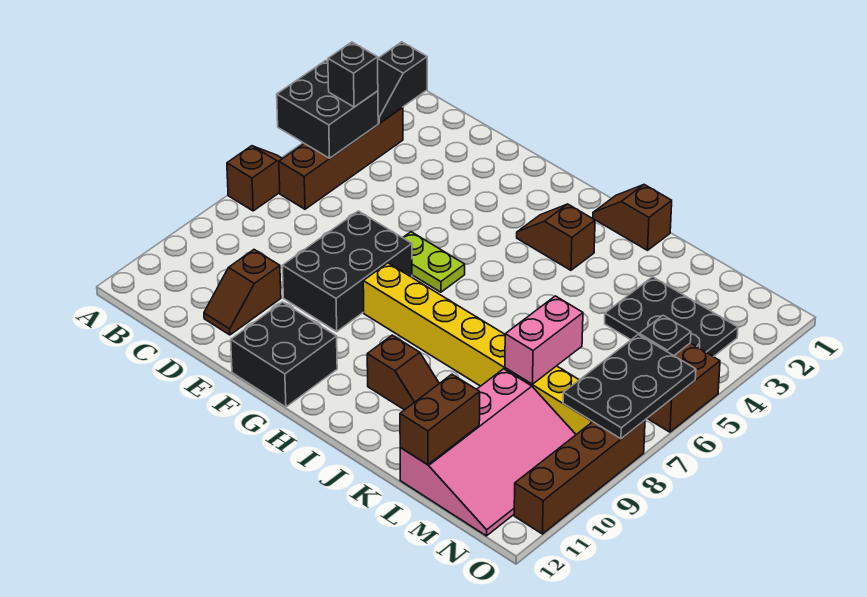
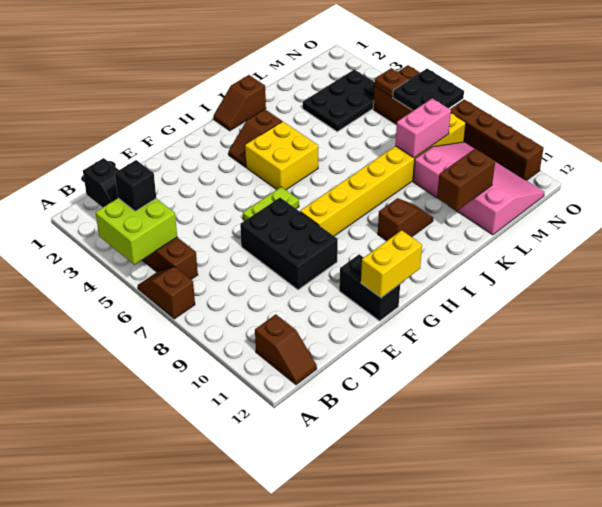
black brick A4:B5 level 2 -> lime brick A4:B5 level 2
brown slope D10:D11 level 1 top 10 -> brown slope B11:B12 level 1 top 11
black brick F11:G12 level 1 -> black brick F11:F12 level 1
none -> yellow brick F12:G12 level 2
none -> yellow brick H4:I5 level 1
pink brick L7:L8 level 2 -> pink brick L8:M8 level 2
brown brick L11:L12 level 2 -> brown brick K11:L11 level 2
black plate N5 level 2 -> brown plate N5 level 2
black plate N6:O8 level 2 -> black plate N6:O7 level 2

